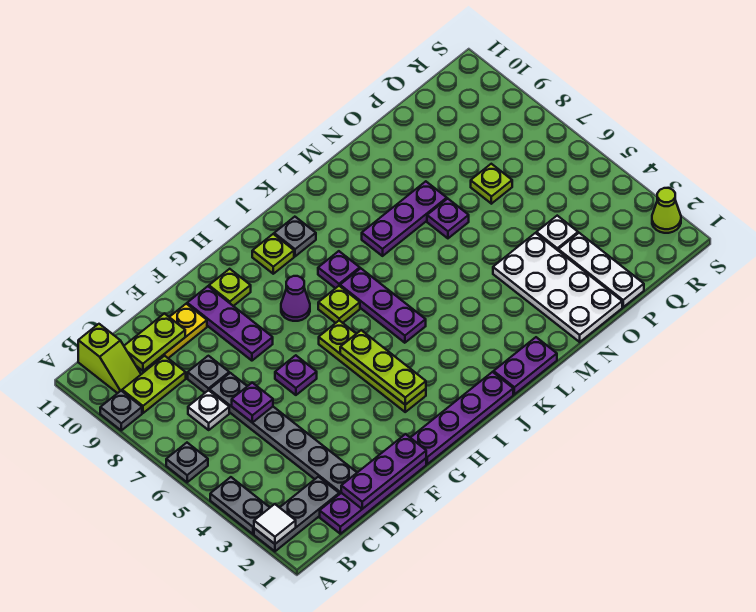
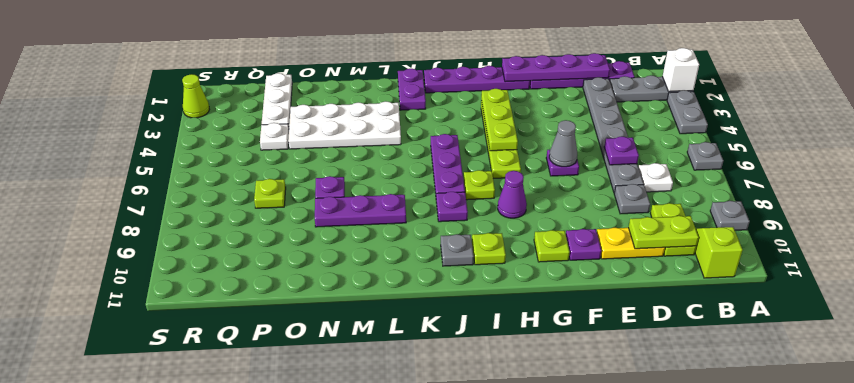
white tile A2 level 2 -> white brick A2 level 2
lime plate B9:C9 level 1 -> lime plate C9:C10 level 1
purple plate D1:F1 level 2 -> purple plate D1:G1 level 2
none -> grey cone F6 level 2
purple plate F8:F10 level 1 -> purple plate F10 level 1
purple plate K1:L1 level 1 -> purple plate K1:K2 level 1
white plate N1:O4 level 1 -> white plate L3:O4 level 1

